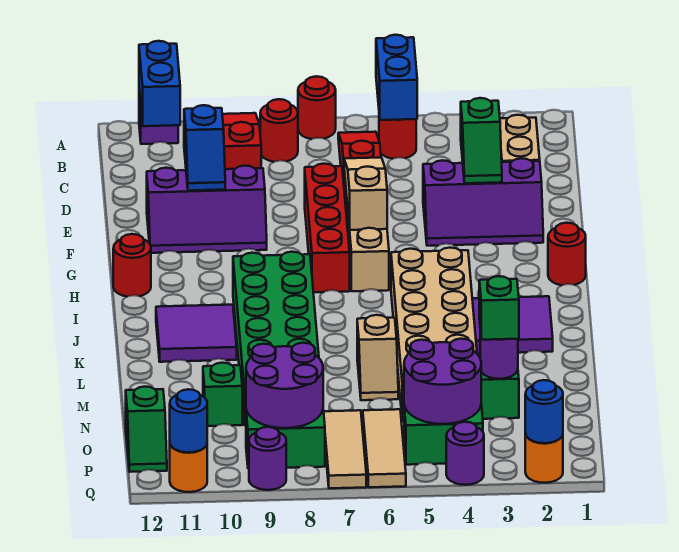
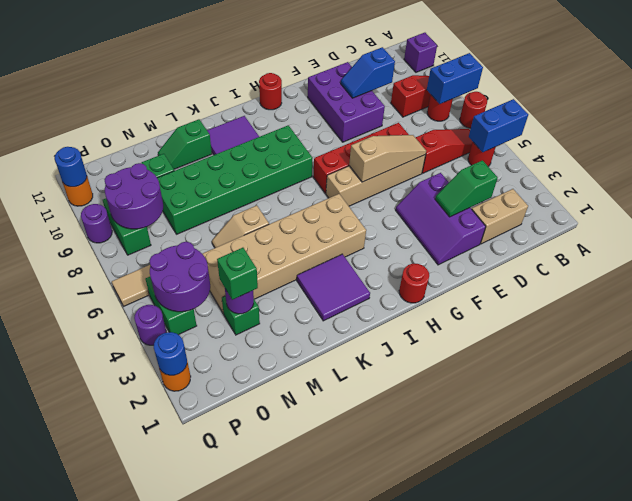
blue brick A11:B11 level 2 -> blue brick A8:B8 level 2
purple slope E9:F11 level 1 top E -> purple brick E9:F11 level 1
tan tile O7:Q7 level 1 -> none
green slope O12:P12 level 1 top O -> green slope L11:M11 level 1 top L

